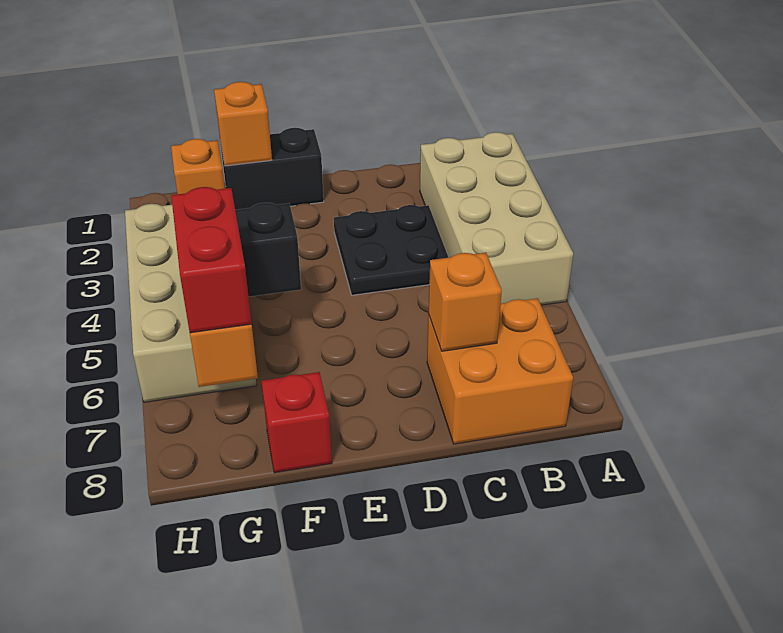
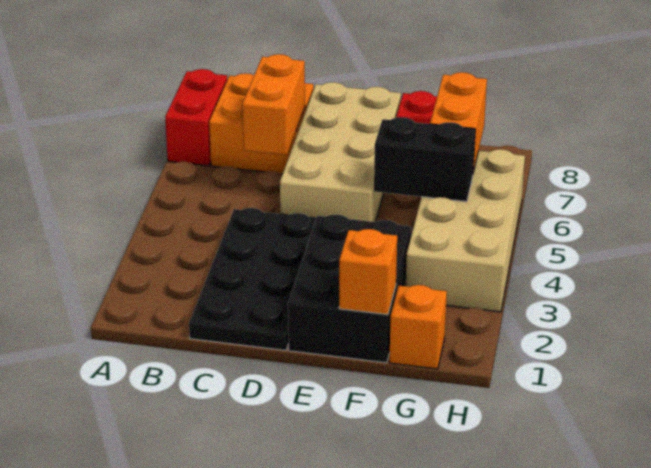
tan brick A2:B5 level 1 -> tan brick D5:E8 level 1
black plate C3:D4 level 1 -> black plate C1:D4 level 1
orange brick C7 level 2 -> orange brick C6:C7 level 2
black brick E1:F1 level 1 -> black brick E1:F3 level 1
red brick G6:G7 level 3 -> red brick A7:A8 level 1

